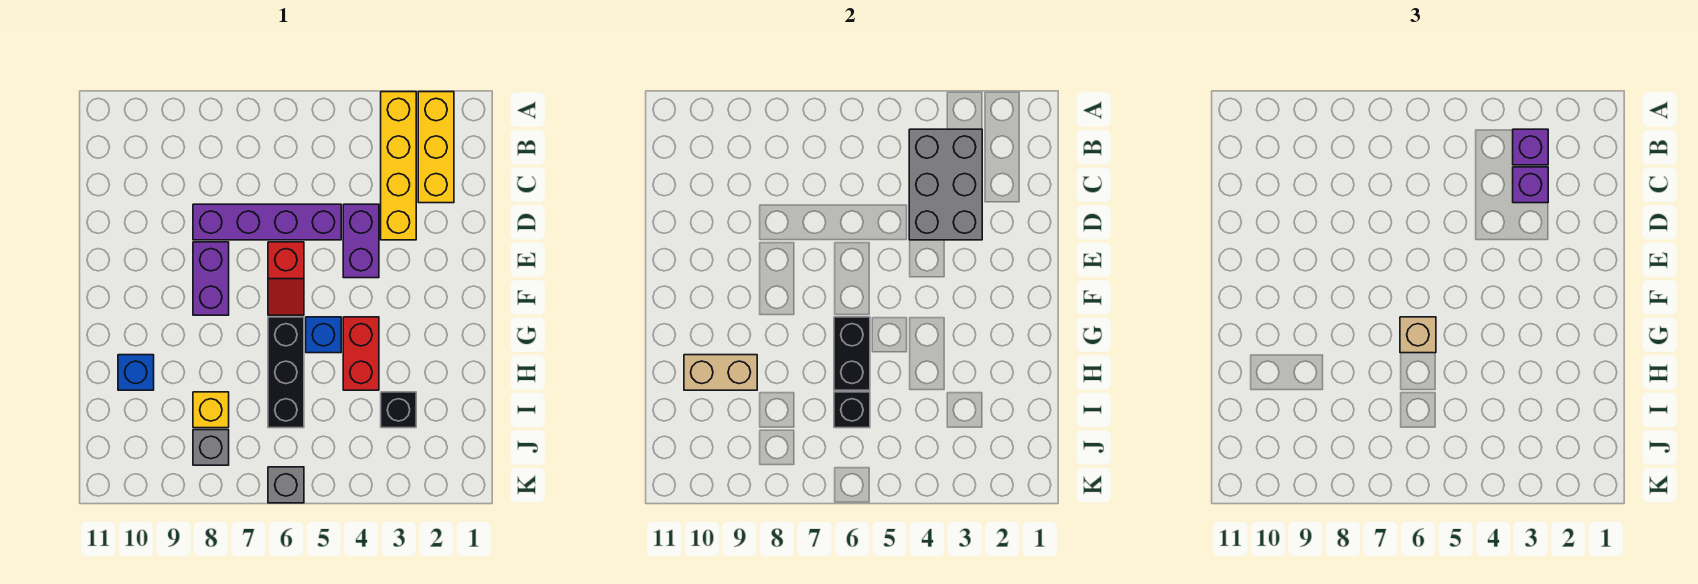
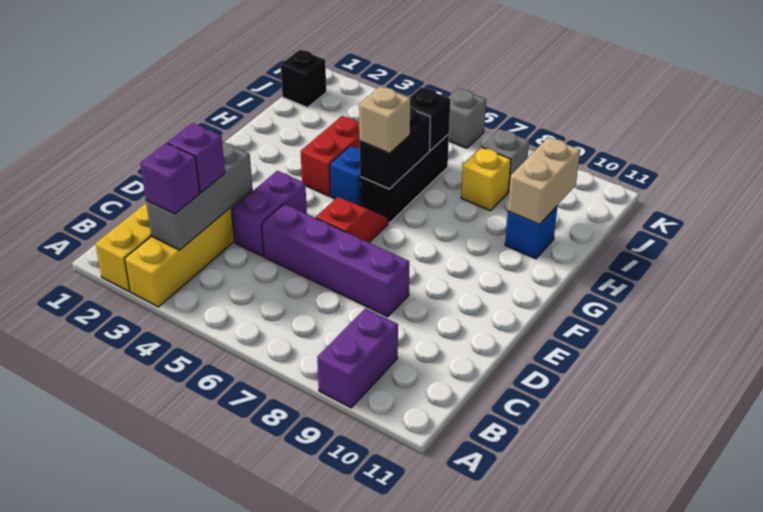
grey brick B3:D4 level 2 -> grey brick B3:D3 level 2
purple brick E8:F8 level 1 -> purple brick A9:B9 level 1
tan brick H9:H10 level 2 -> tan brick H10:I10 level 2
black brick I3 level 1 -> black brick J1 level 1

